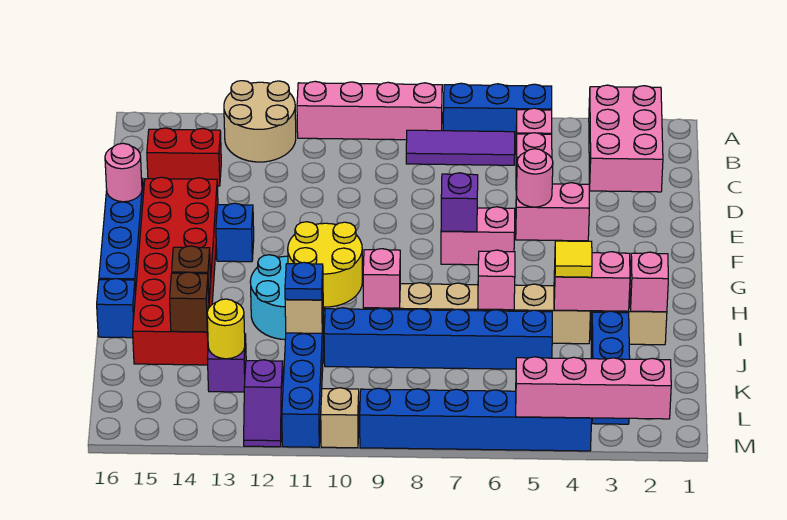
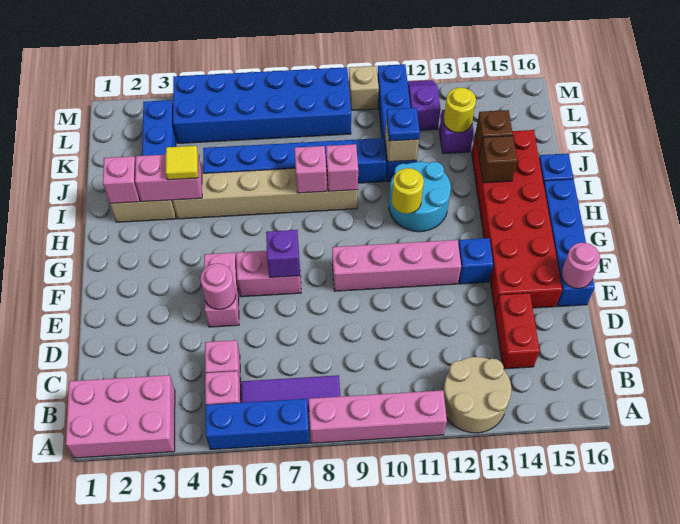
pink brick A2:C3 level 1 -> pink brick A1:B3 level 1
red brick C14:C15 level 1 -> red brick C14:D14 level 1
pink brick E4:E5 level 1 -> pink brick E5:F5 level 1
yellow round brick H10:I11 level 2 -> yellow round brick H11 level 2
pink brick I6 level 2 -> pink brick I8 level 2
pink brick M2:M5 level 2 -> pink brick F9:F12 level 1
blue brick M4:M9 level 1 -> blue brick L4:M9 level 1

